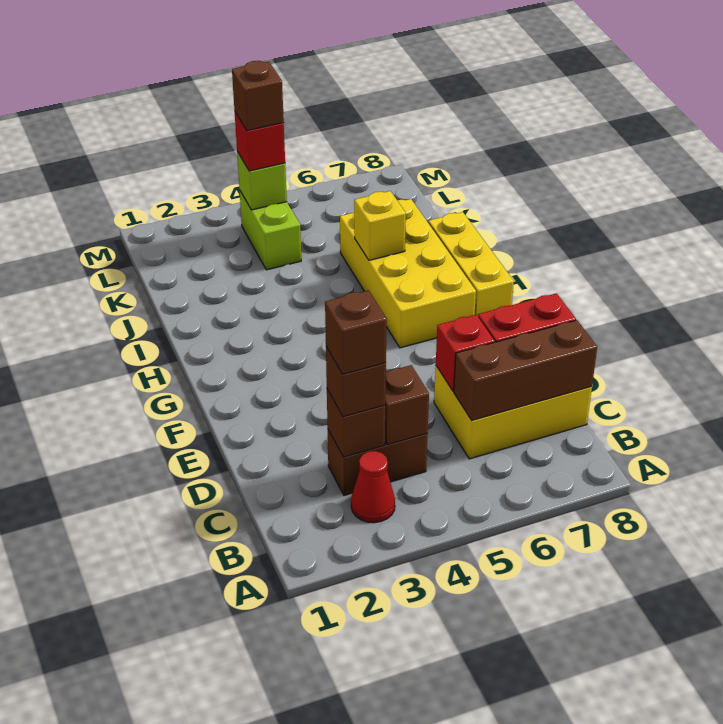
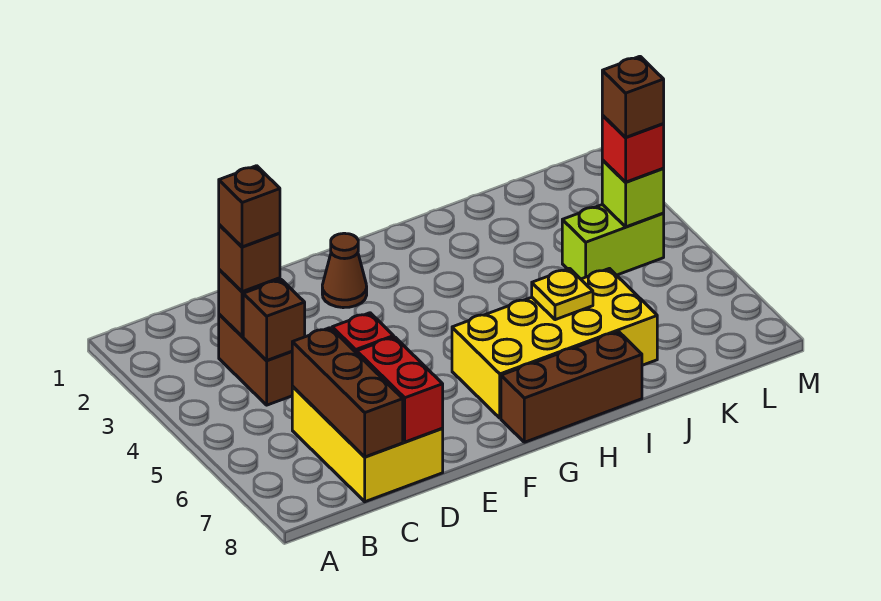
red cone B3 level 1 -> none
none -> brown cone F2 level 1
yellow brick G8:I8 level 1 -> brown brick G8:I8 level 1
yellow brick I6 level 2 -> yellow plate I6 level 2

